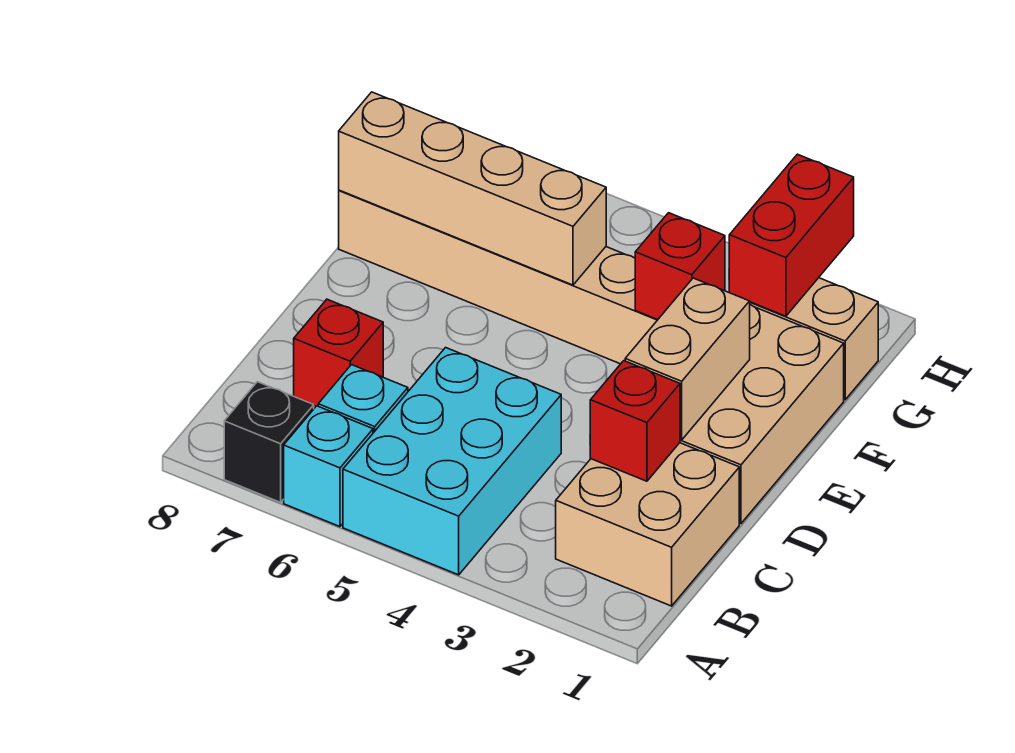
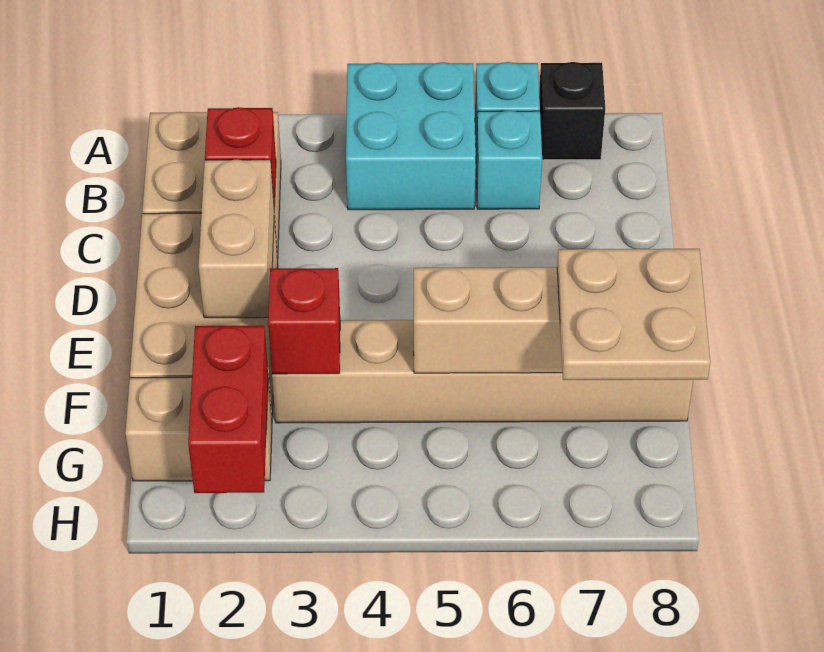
cyan brick A4:C5 level 1 -> cyan brick A4:B5 level 1
red brick C7 level 1 -> none
none -> tan plate F7:G8 level 3

